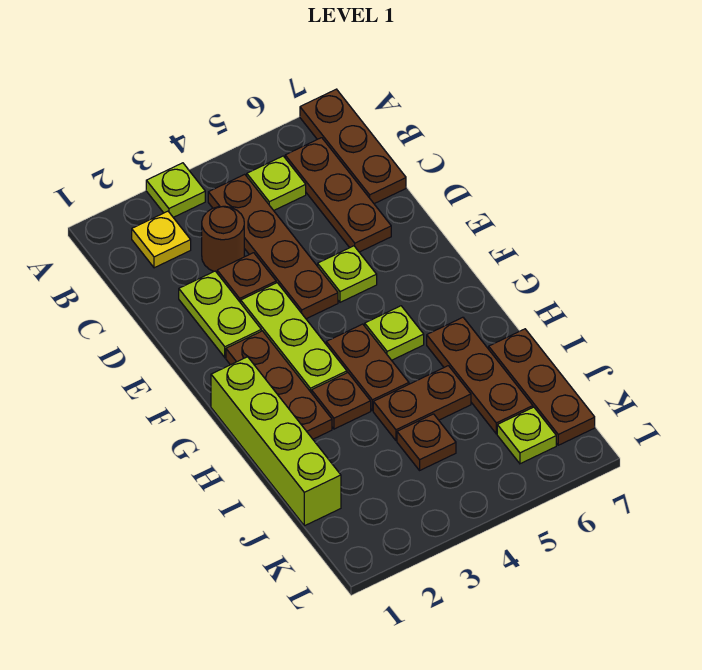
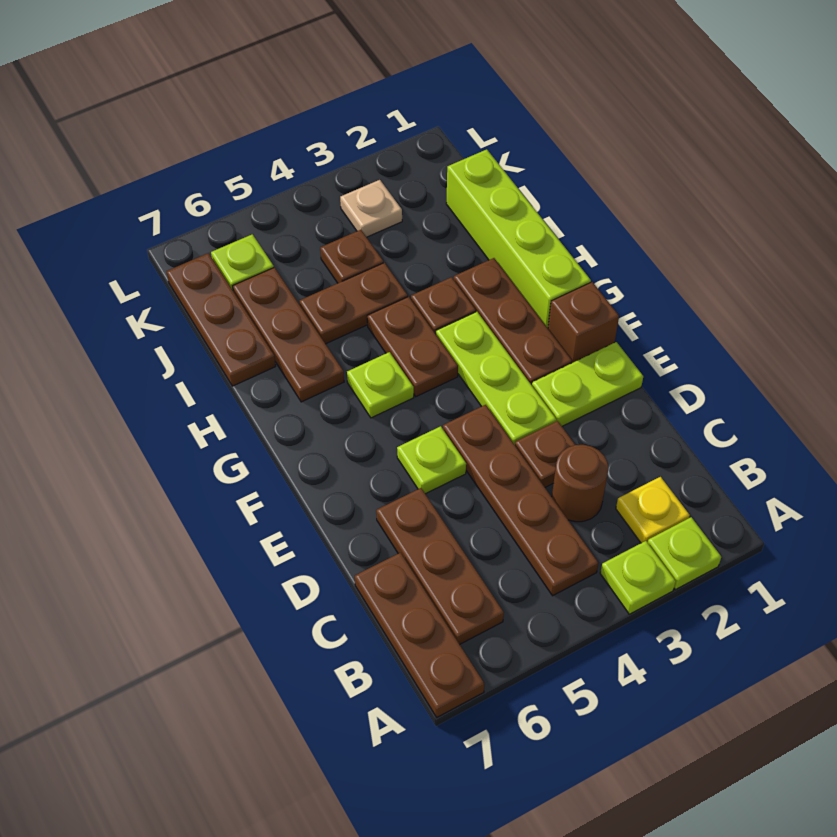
lime plate B5 level 1 -> lime plate A2 level 1
lime plate D2:E2 level 1 -> lime plate E1:E2 level 1
none -> brown brick F1 level 1
none -> tan plate K3 level 1

